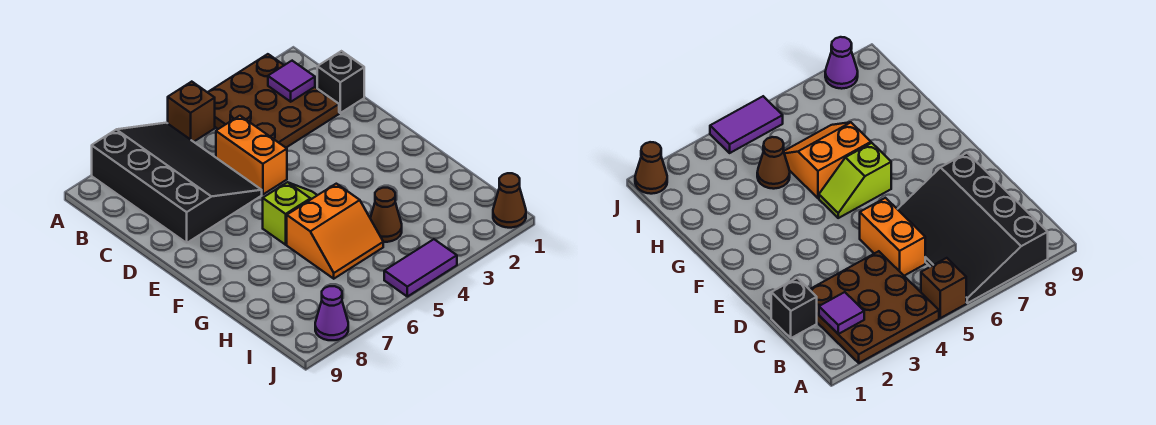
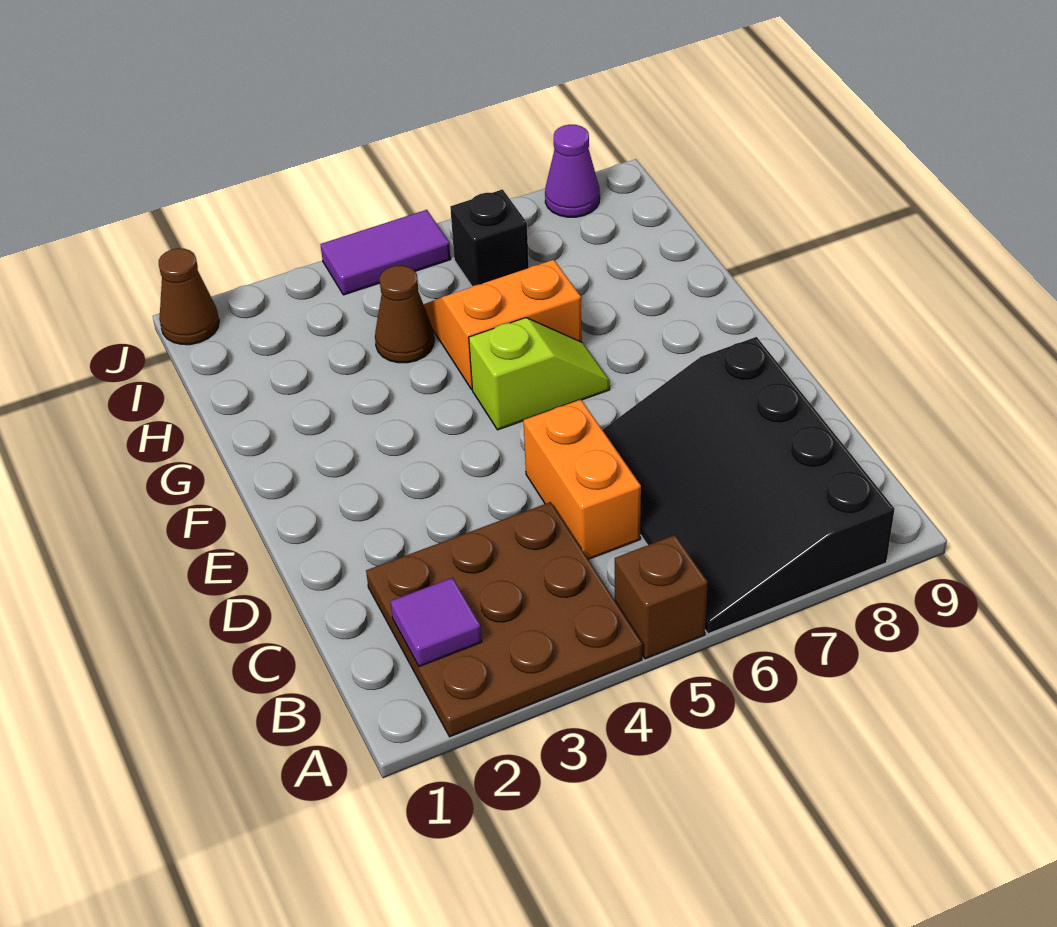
black brick C1 level 1 -> black brick I6 level 1
lime slope F5:F6 level 1 top 6 -> lime slope F5:F6 level 1 top 5

